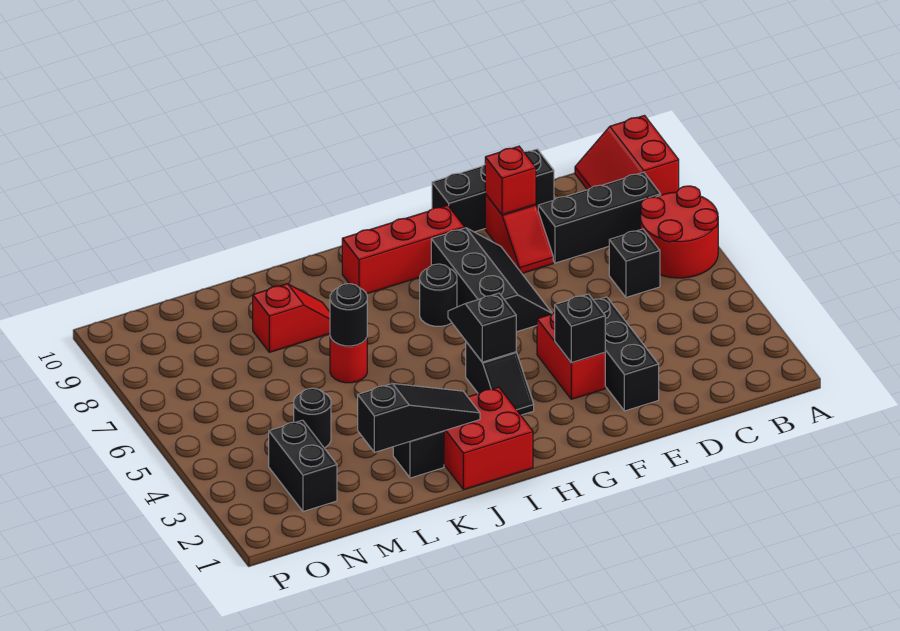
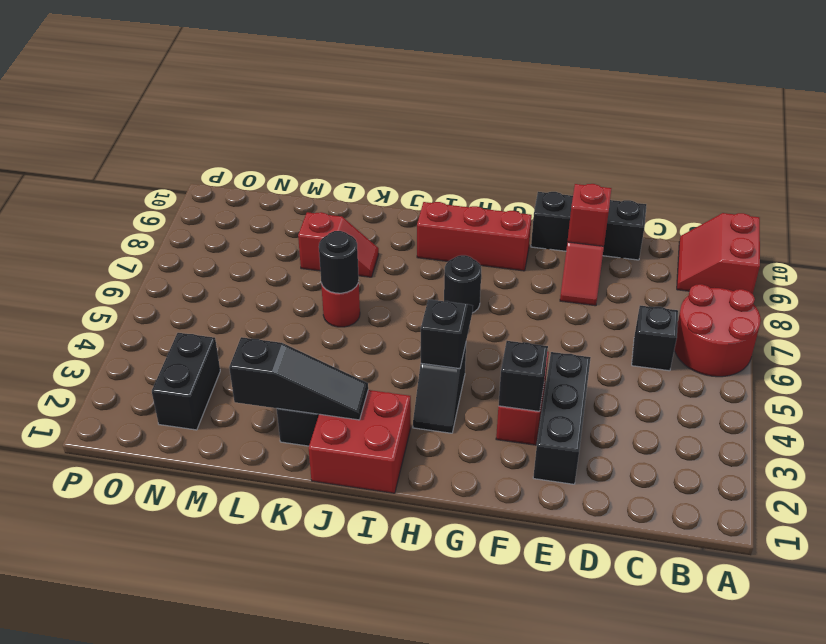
black brick B8:D8 level 1 -> none
black slope F6:G8 level 1 top G -> none
black round brick M4 level 1 -> none

